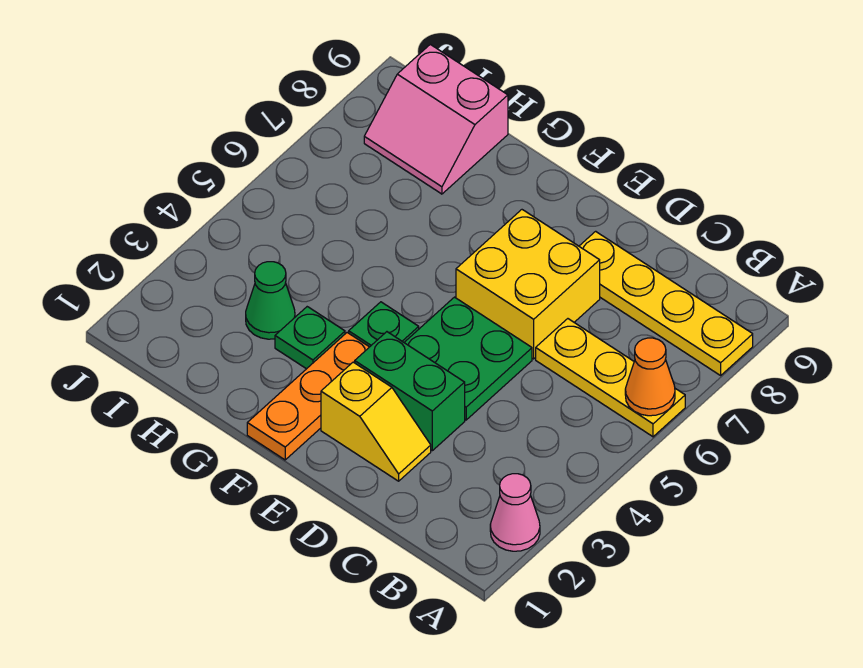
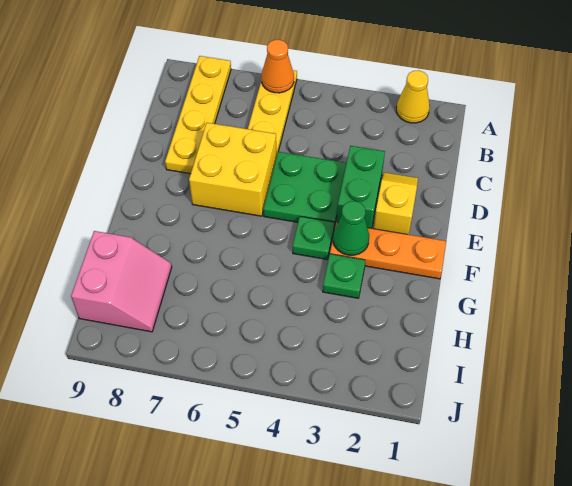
pink cone A2 level 1 -> yellow cone A2 level 1
green cone H3 level 1 -> green cone F3 level 2

